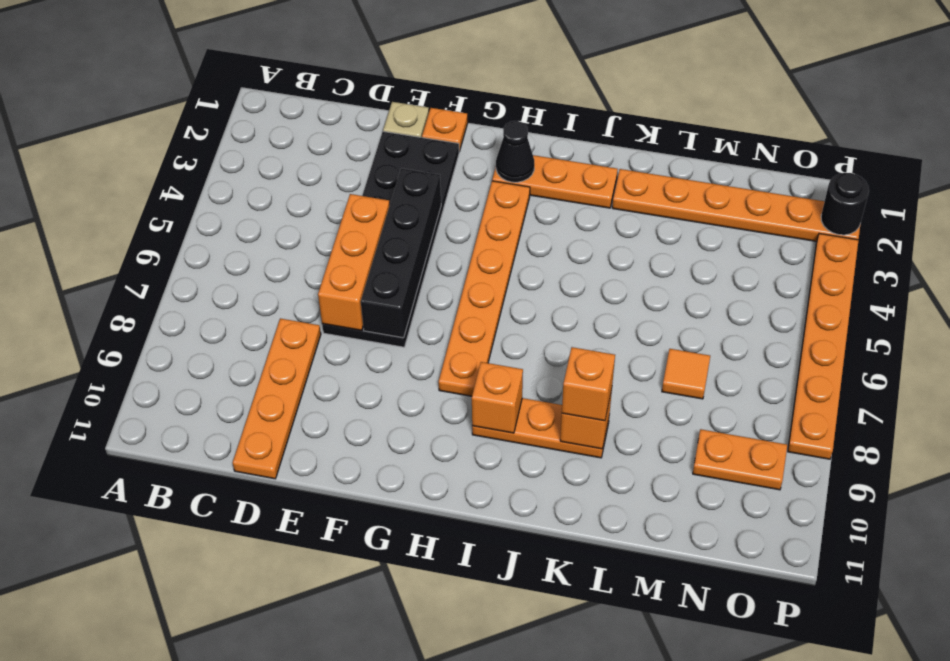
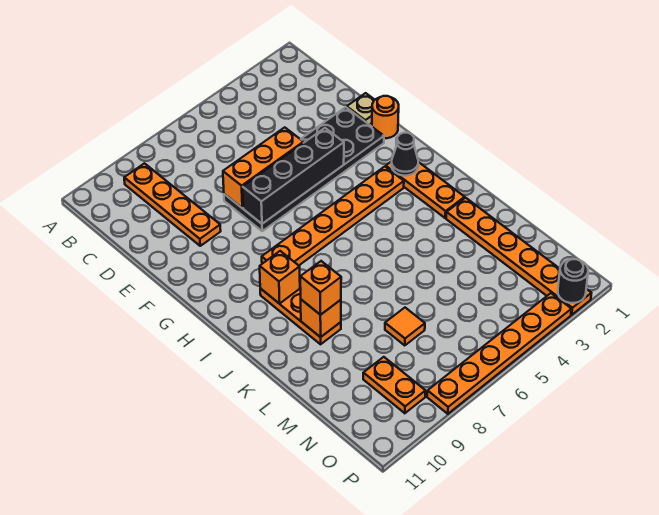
orange plate D8:D11 level 1 -> orange plate B9:E9 level 1
orange plate F1 level 1 -> orange round brick F1 level 1

